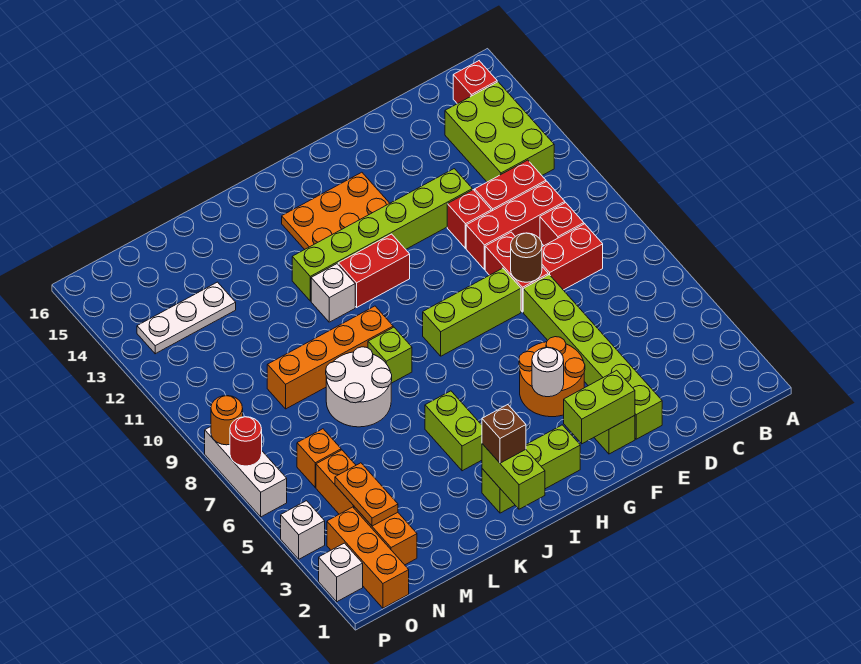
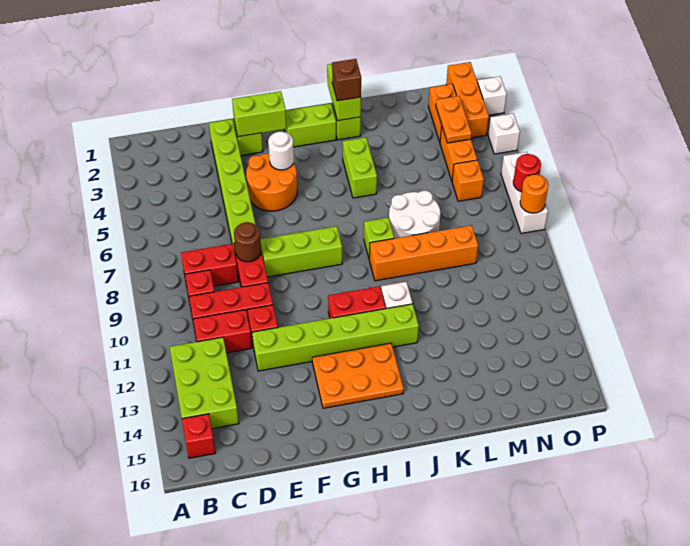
white plate M13:O13 level 1 -> none

